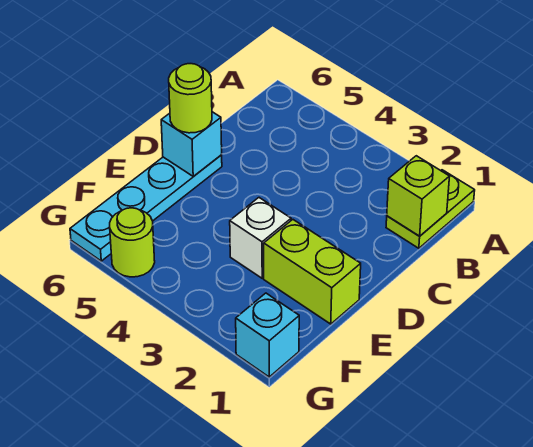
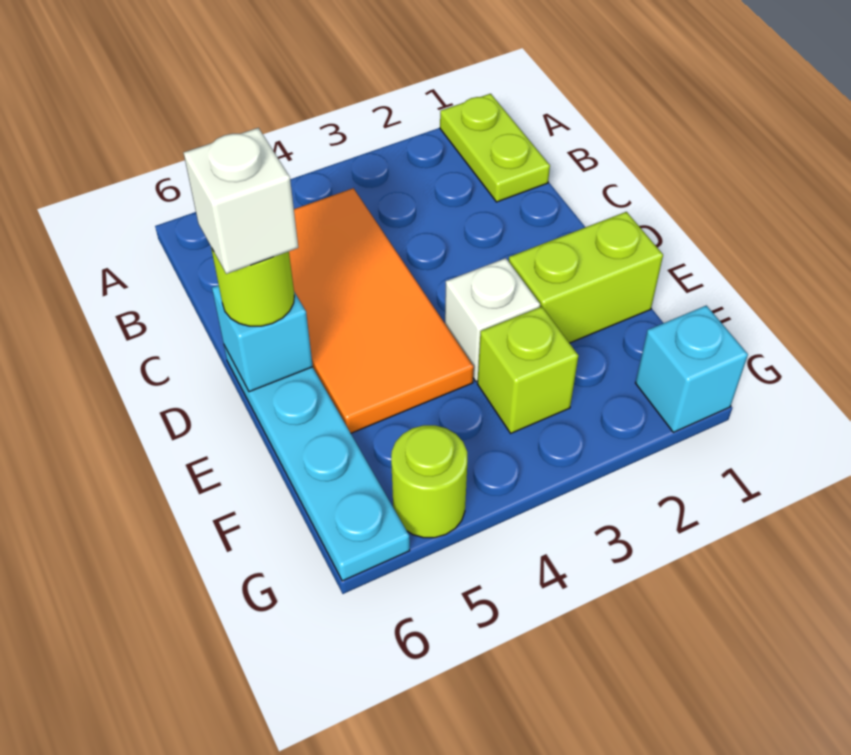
lime brick B1 level 2 -> lime brick F3 level 1
none -> orange tile B4:E5 level 1
none -> white brick D6 level 4

